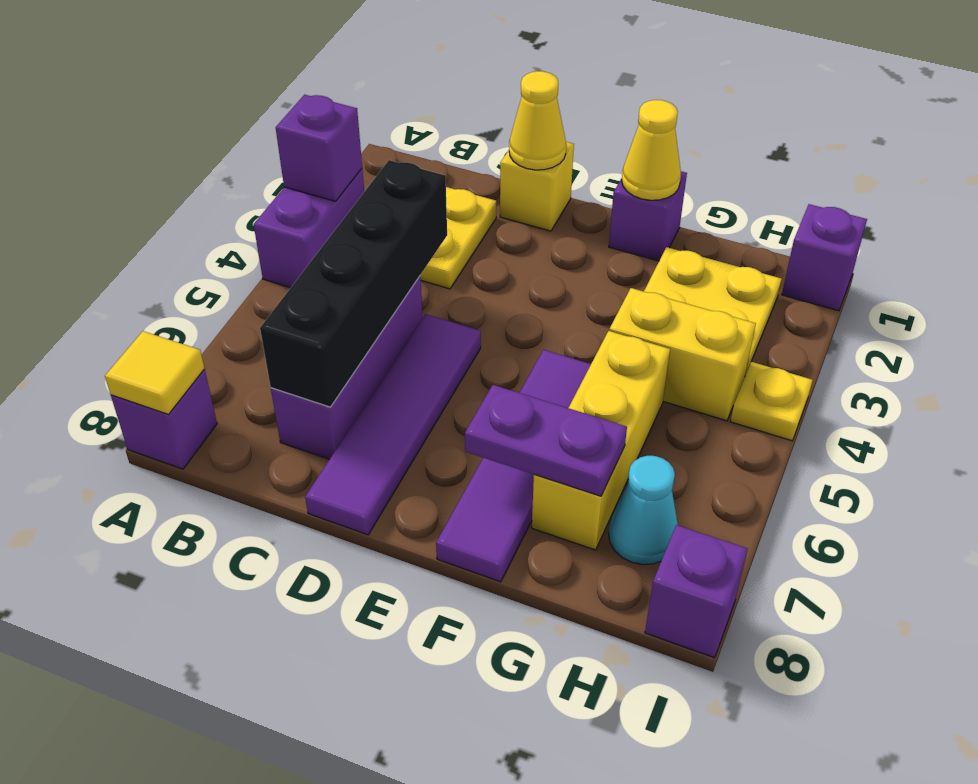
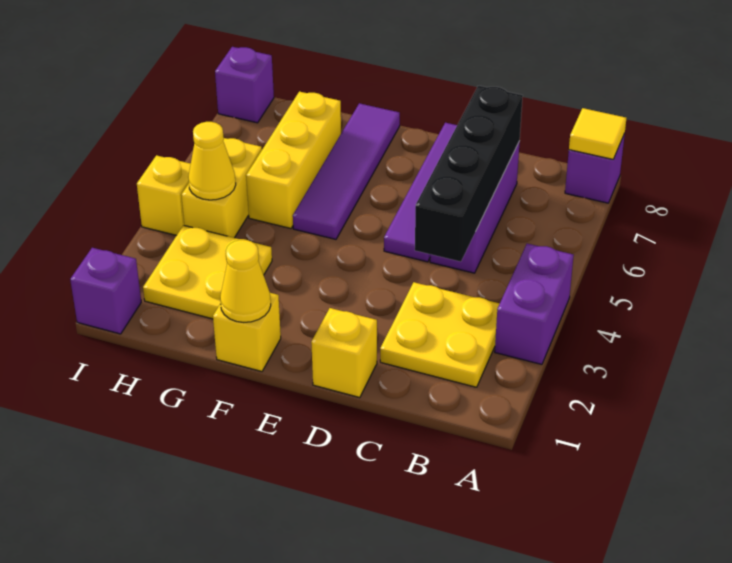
purple brick A3 level 2 -> none
yellow cone D1 level 2 -> yellow cone H4 level 2
purple brick F1 level 1 -> yellow brick F1 level 1
purple plate F7:G7 level 2 -> none
yellow brick G4:H4 level 1 -> yellow brick H4:H5 level 1
cyan cone H7 level 1 -> none
yellow plate I4 level 1 -> yellow brick I4 level 1

